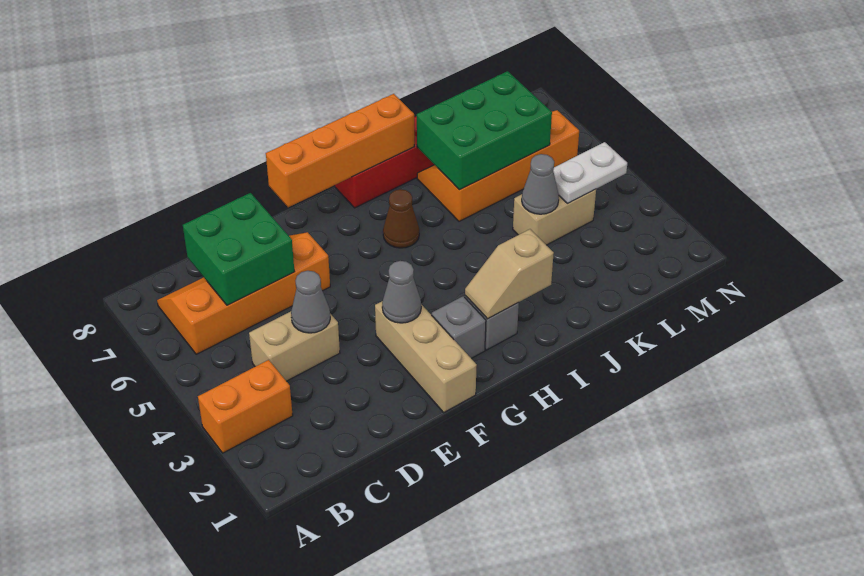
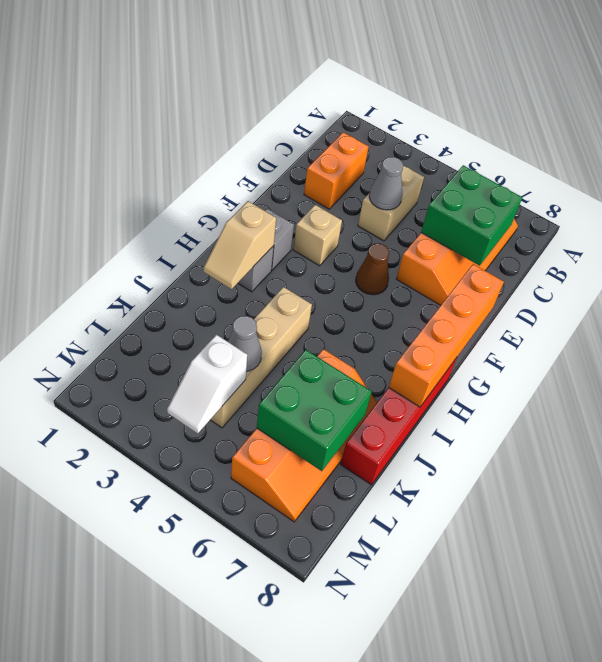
orange brick A3:B3 level 1 -> orange brick C2:D2 level 1
tan brick F1:F3 level 1 -> tan brick F3 level 1
grey cone F3 level 2 -> none
tan slope H2:I2 level 2 top I -> tan slope H2:I2 level 2 top H
brown cone H6 level 1 -> brown cone F5 level 1
green brick J6:L7 level 2 -> green brick K6:L7 level 2
tan brick K4:L4 level 1 -> tan brick I4:L4 level 1
white plate L4:M4 level 2 -> white slope L4:M4 level 2 top L

